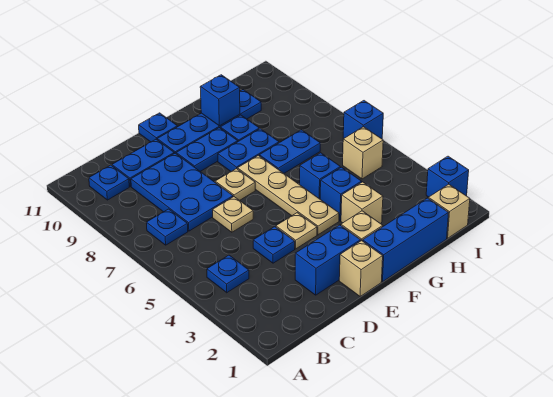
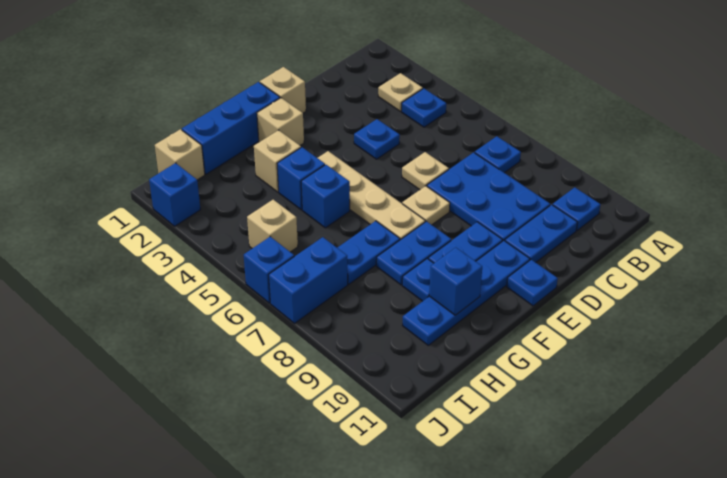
blue brick D2:E2 level 1 -> blue brick I7:J7 level 1
tan plate E4 level 1 -> tan plate B3 level 1

